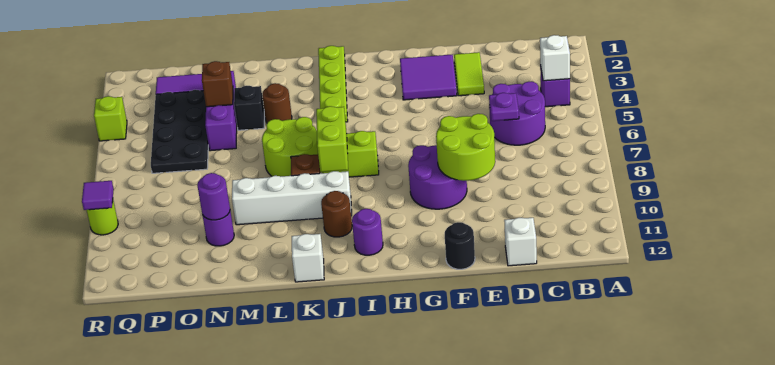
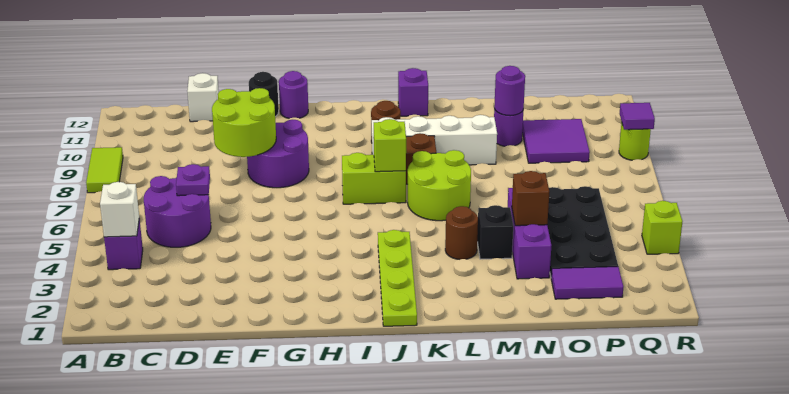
lime tile E2:E3 level 1 -> lime tile A8:A9 level 1
purple tile F2:G3 level 1 -> purple tile O9:P10 level 1
purple round brick I11 level 1 -> purple round brick G12 level 1
lime brick J7:J8 level 2 -> lime brick J7 level 2
white brick K12 level 1 -> purple brick K12 level 1

